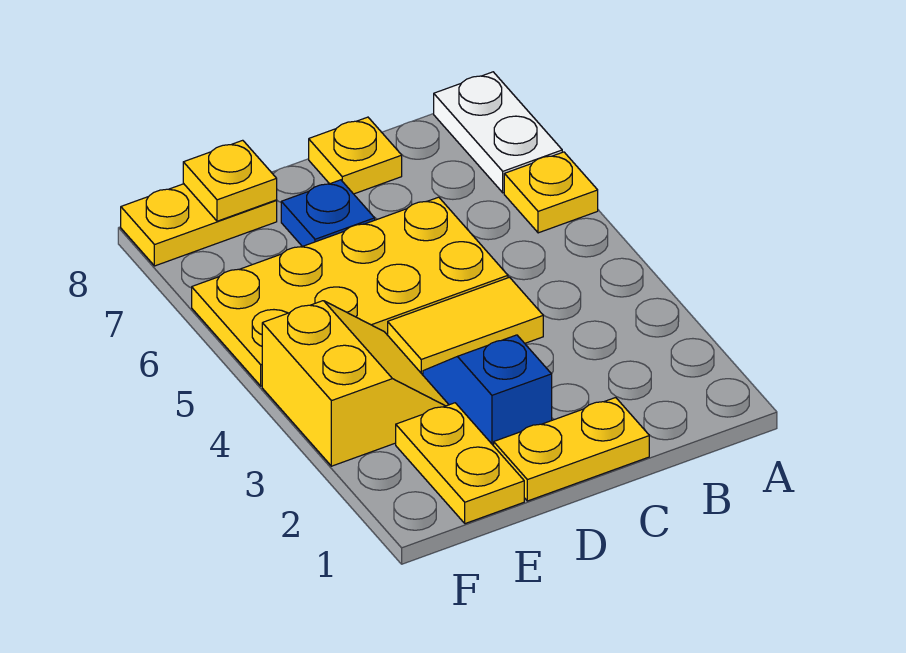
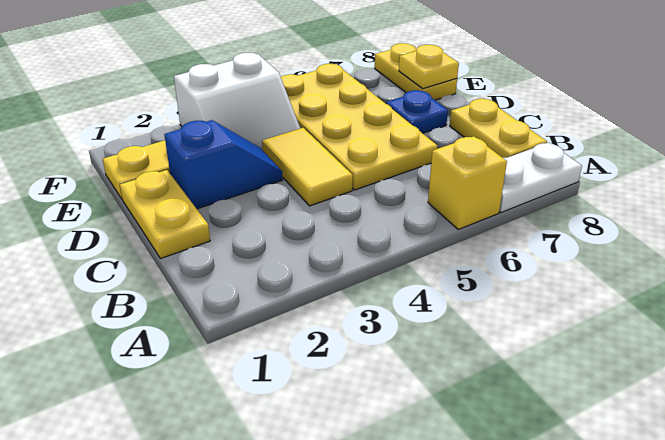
yellow plate A6 level 1 -> yellow brick A6 level 1
yellow plate C8 level 1 -> yellow plate B8:C8 level 1
yellow slope E3:F4 level 1 top F -> white slope E3:F4 level 1 top F

